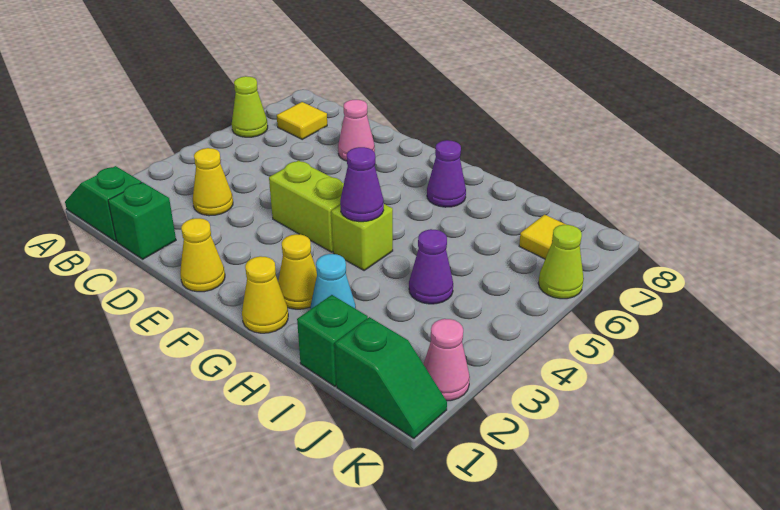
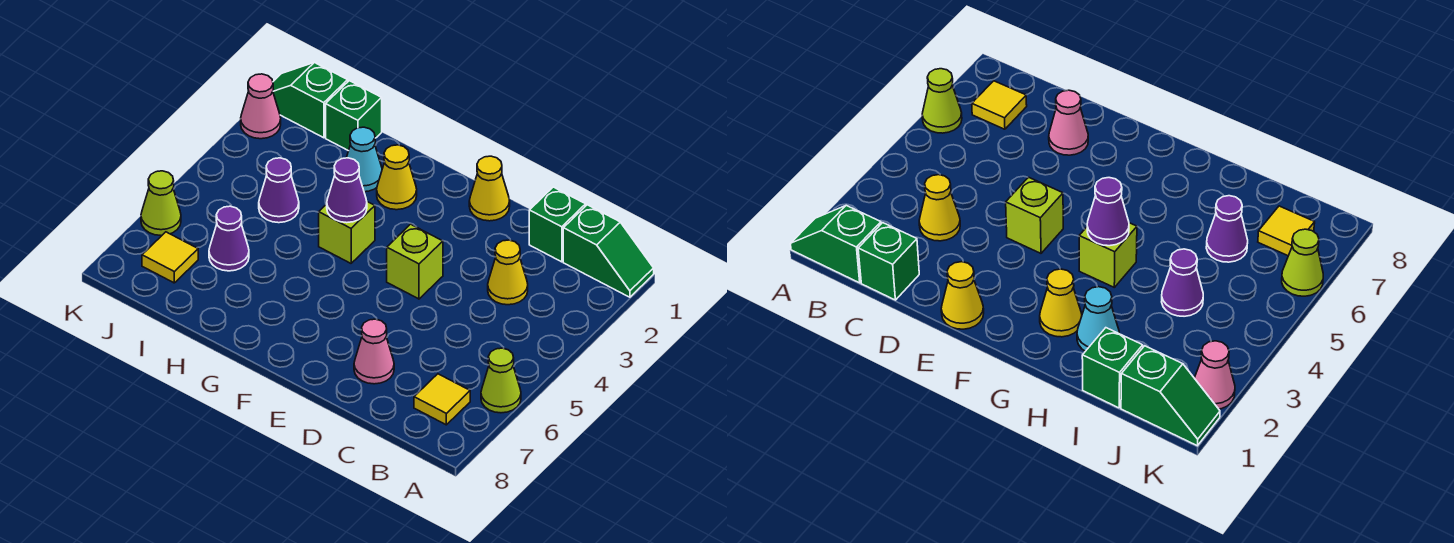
lime brick E4:F4 level 1 -> lime brick E4 level 1
yellow cone G1 level 1 -> none
purple cone G7 level 1 -> purple cone I6 level 1

